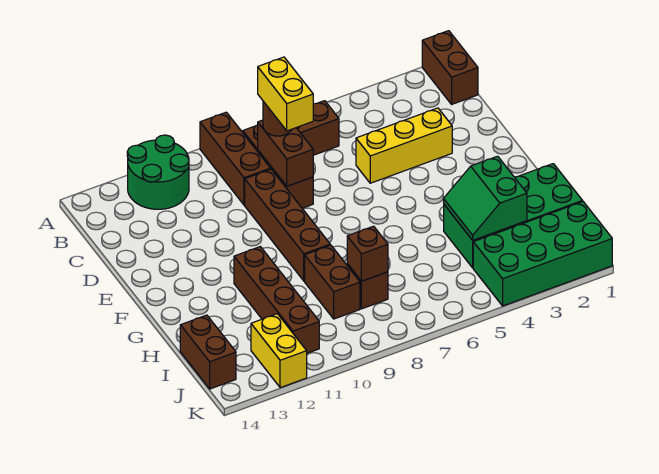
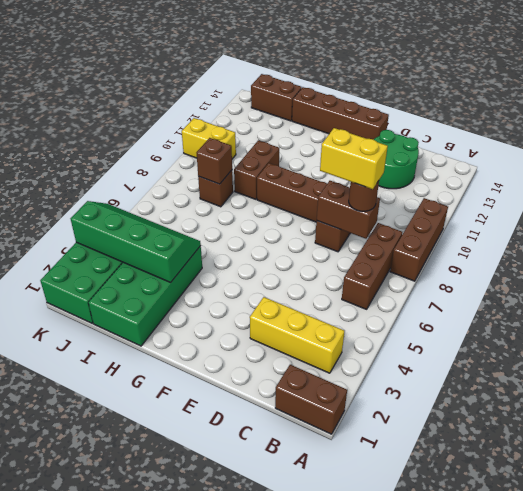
brown brick A9:C9 level 1 -> brown brick A8:A10 level 1
green round brick A11:B12 level 1 -> green round brick C12:D13 level 1
yellow brick D3:D5 level 1 -> yellow brick B3:D3 level 1
brown brick G11:J11 level 1 -> brown brick E14:H14 level 1
green slope H3:I4 level 2 top 3 -> green slope H3:K4 level 2 top 3
brown brick H9:I9 level 1 -> brown brick H9:H10 level 1
yellow brick J12:K12 level 1 -> yellow brick J10:K10 level 1

